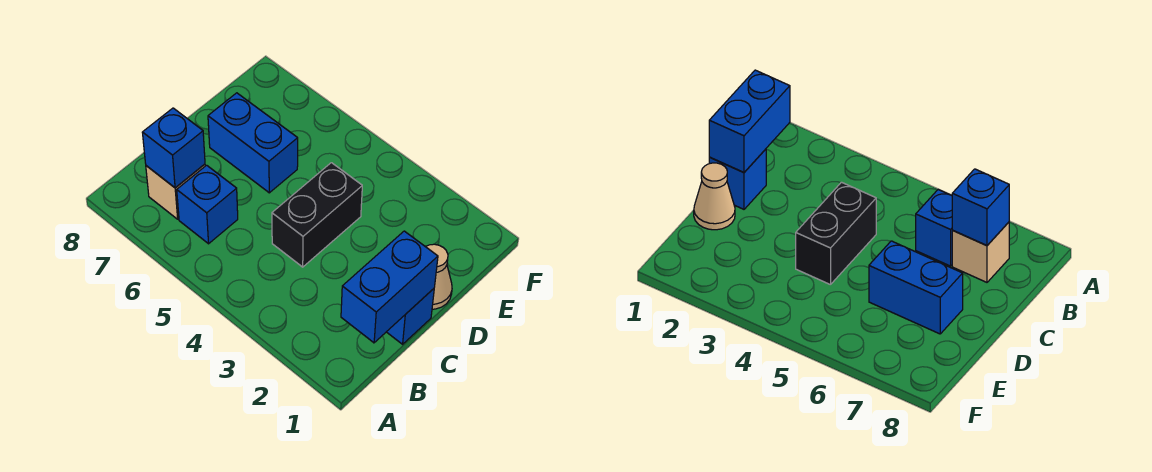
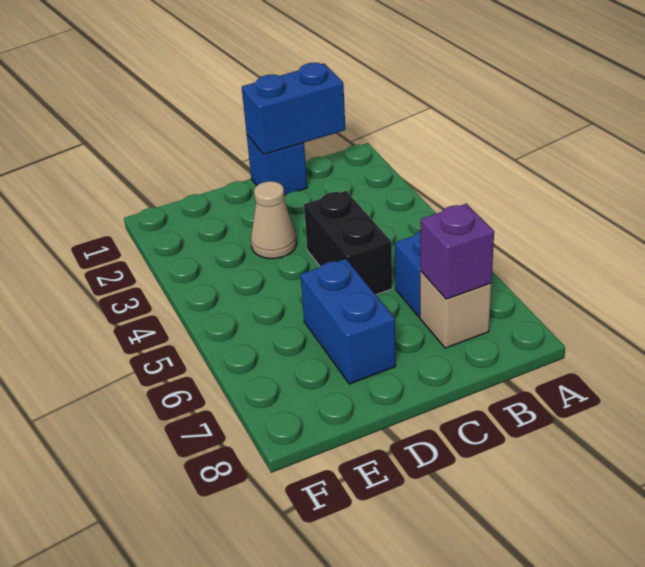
blue brick B7 level 2 -> purple brick B7 level 2
black brick C4:D4 level 1 -> black brick C4:C5 level 1
tan cone D1 level 1 -> tan cone D3 level 1

